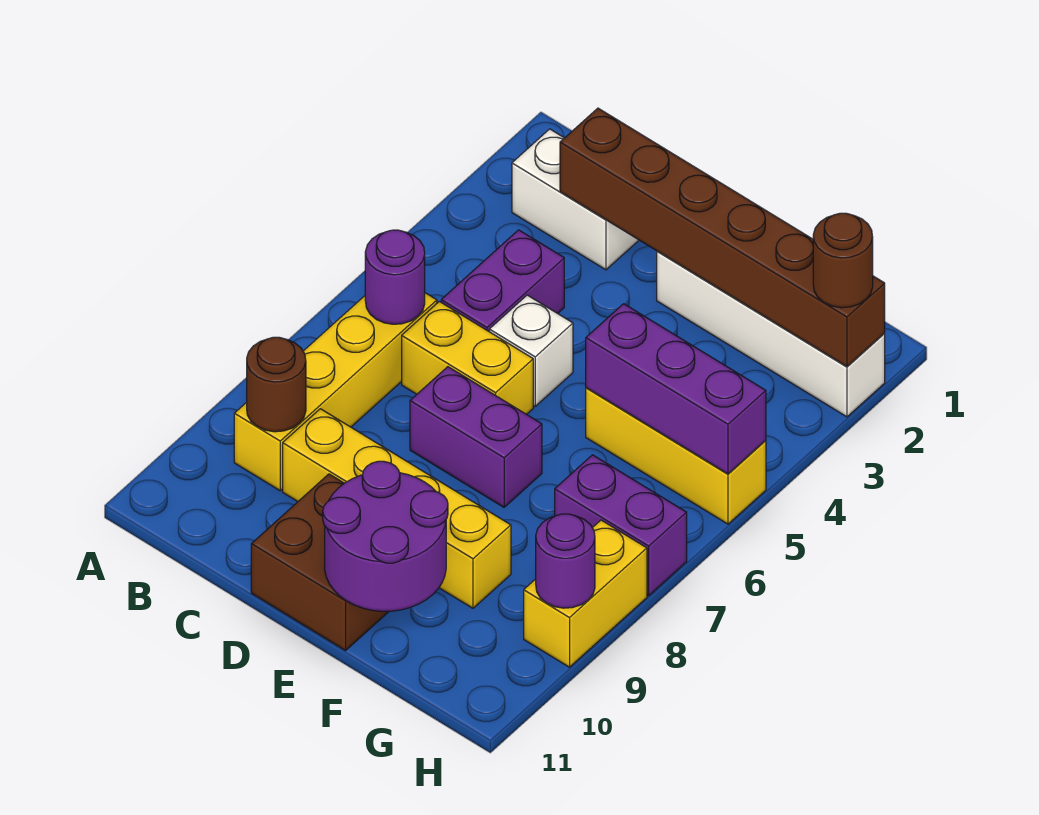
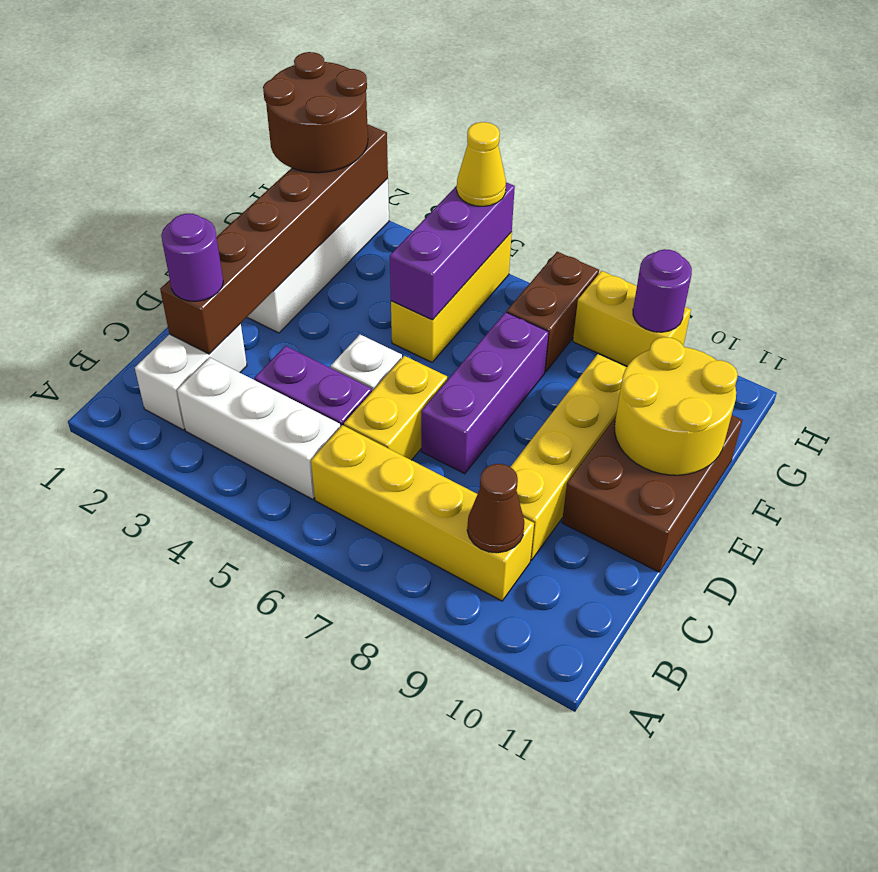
none -> white brick B3:B5 level 1
purple round brick B6 level 2 -> purple round brick C2 level 3
brown round brick B9 level 2 -> brown cone B9 level 2
purple brick D7:E7 level 1 -> purple brick D7:F7 level 1
brown brick D10:E11 level 1 -> brown brick D10:F11 level 1
purple round brick E10:F11 level 2 -> yellow round brick E10:F11 level 2
purple brick G7:H7 level 1 -> brown brick G7:H7 level 1
brown round brick H2 level 3 -> brown round brick G1:H2 level 3
none -> yellow cone H5 level 3

